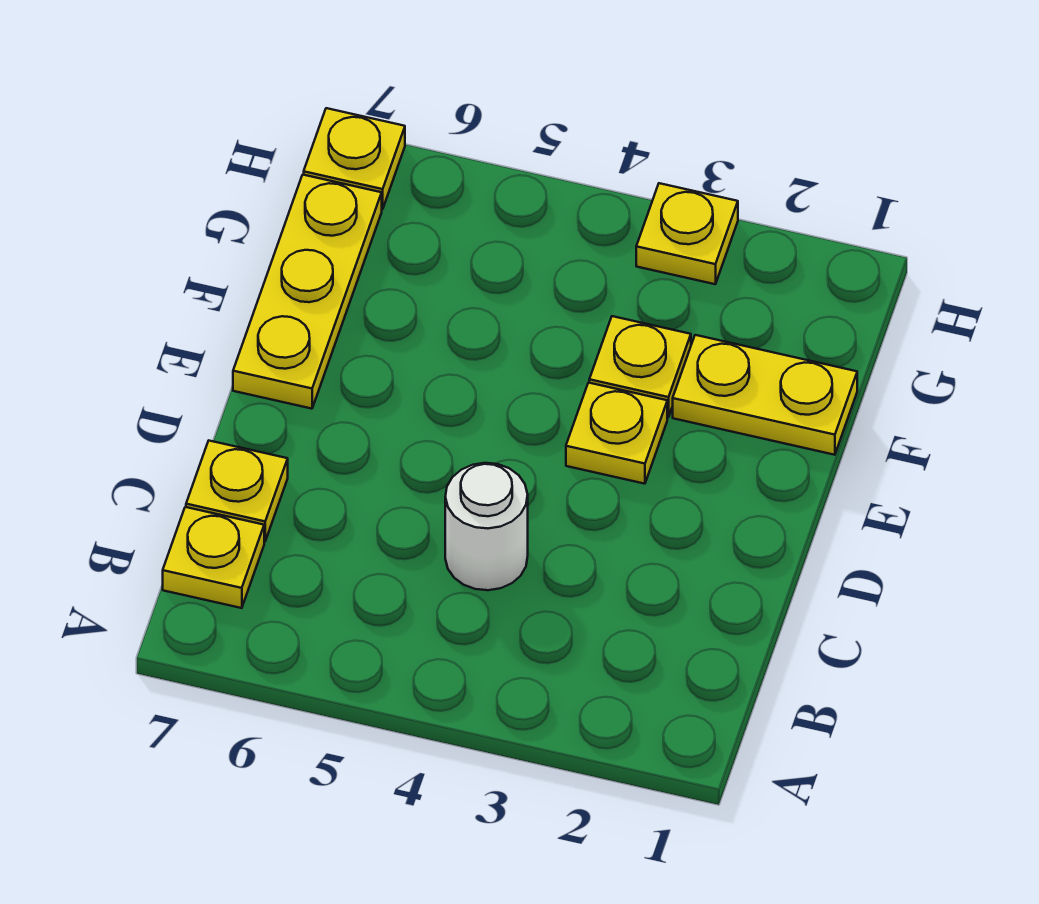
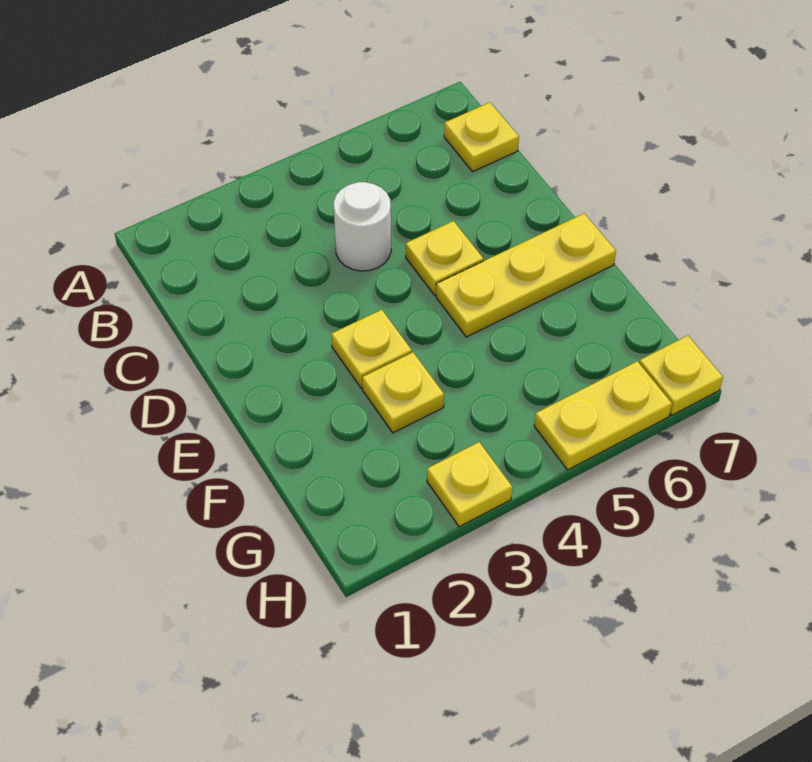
yellow plate C7 level 1 -> yellow plate D5 level 1
yellow plate E7:G7 level 1 -> yellow plate E5:E7 level 1
yellow plate F1:F2 level 1 -> yellow plate H5:H6 level 1

